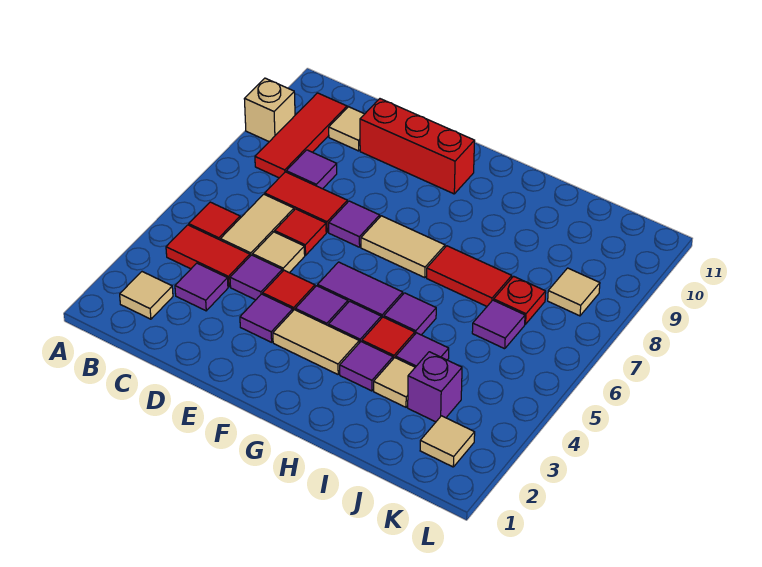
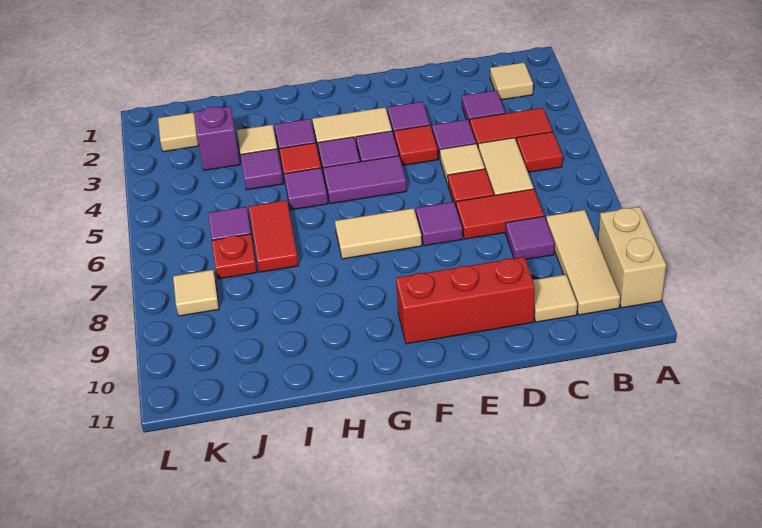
tan brick A9 level 1 -> tan brick A9:A10 level 1
red tile B8:B10 level 1 -> tan tile B8:B10 level 1
red tile H7:I7 level 1 -> red tile I6:I7 level 1

